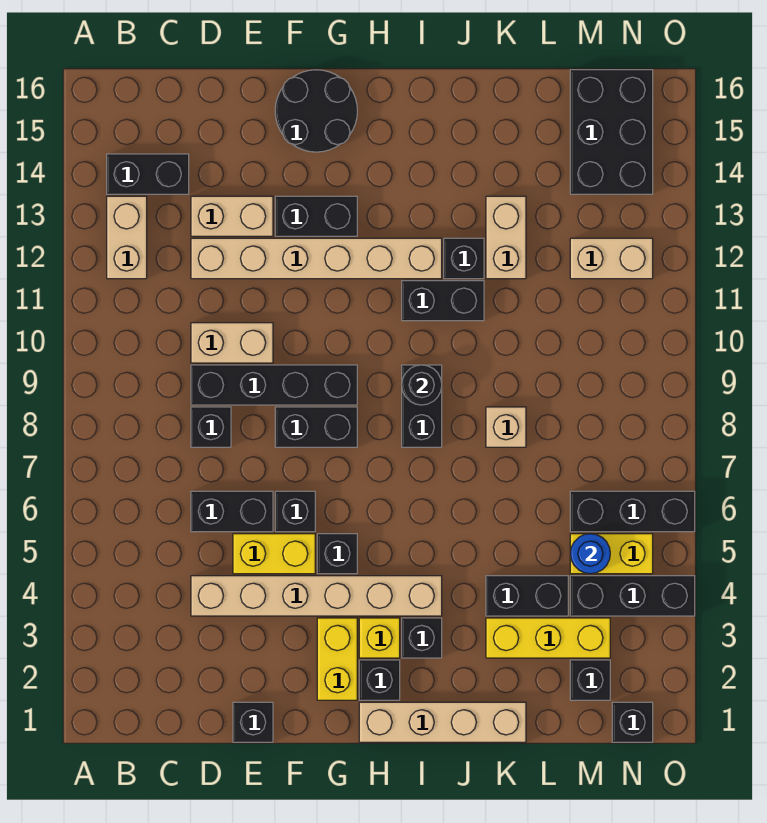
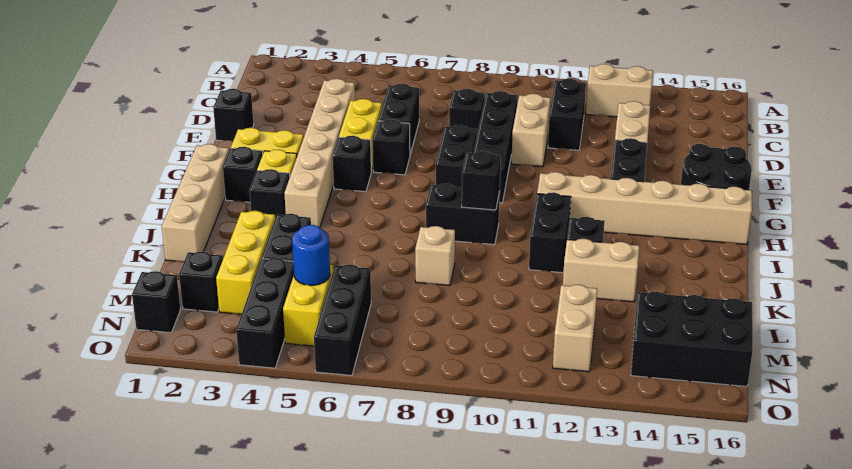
black brick B14:C14 level 1 -> black brick C11:D11 level 1
tan brick D12:I12 level 1 -> tan brick H11:H16 level 1
black round brick I9 level 2 -> black brick I9 level 2

